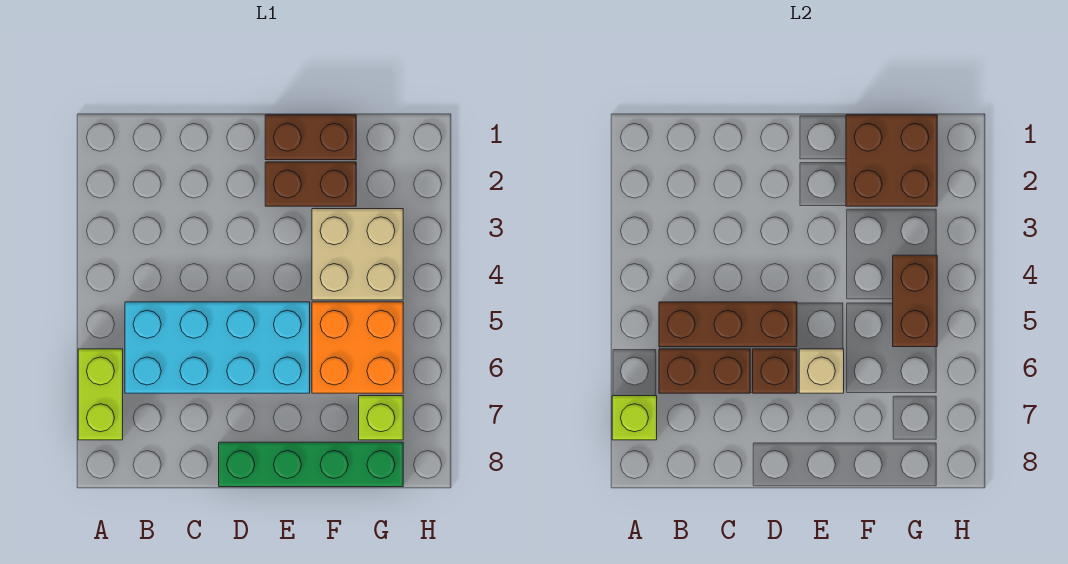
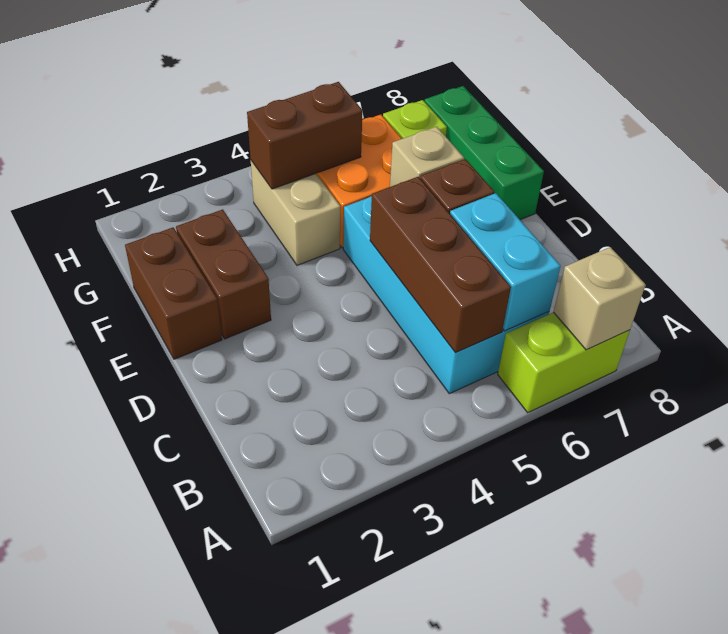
lime brick A7 level 2 -> tan brick A7 level 2
brown brick B6:C6 level 2 -> cyan brick B6:C6 level 2
green brick D8:G8 level 1 -> green brick E8:G8 level 1
brown brick F1:G2 level 2 -> none
tan brick F3:G4 level 1 -> tan brick F4:G4 level 1

